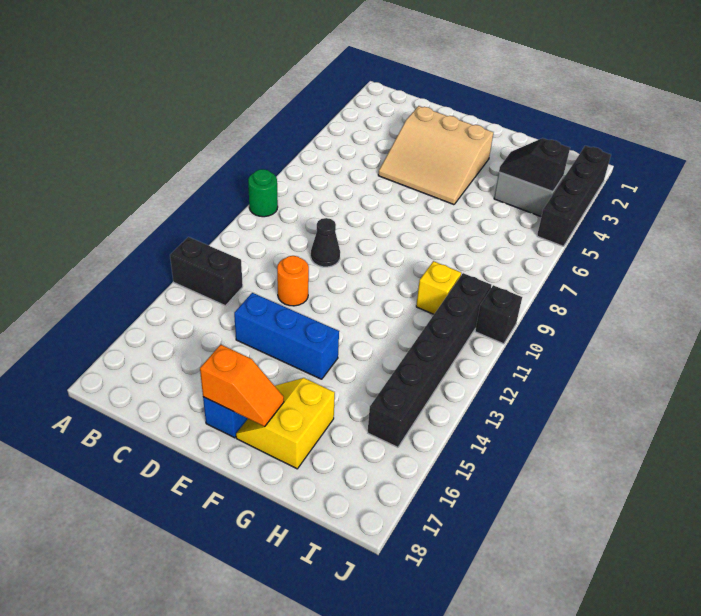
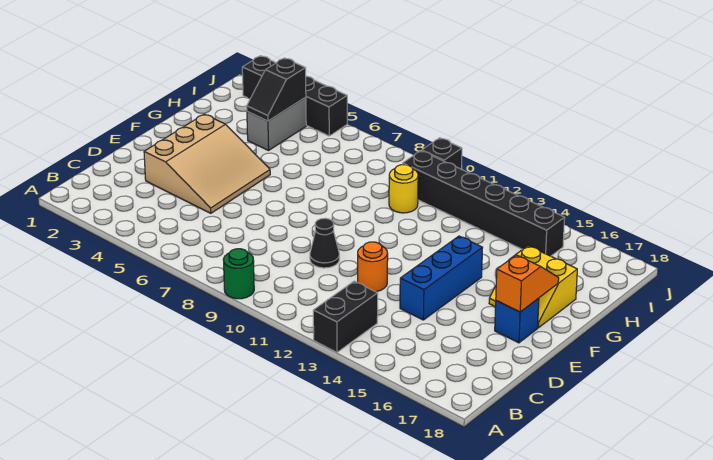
yellow brick H10 level 1 -> yellow round brick H10 level 1

